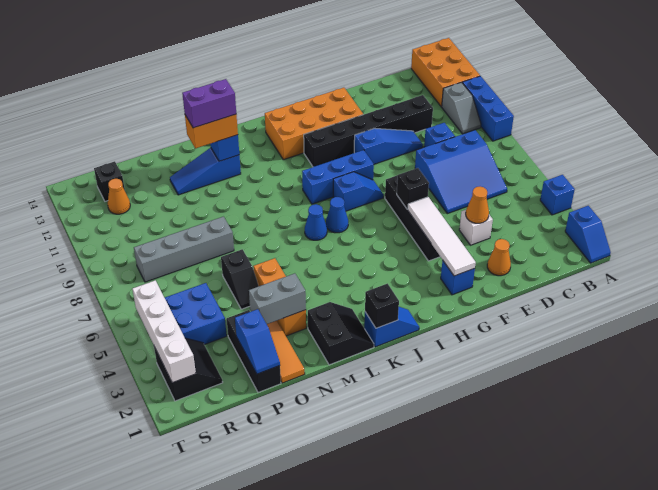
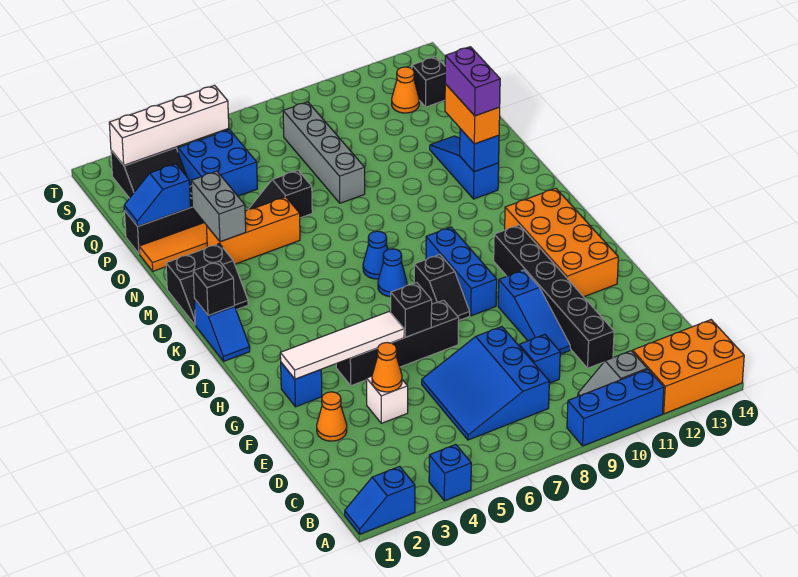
blue slope H8:I8 level 1 top I -> black slope H8:I8 level 1 top I

